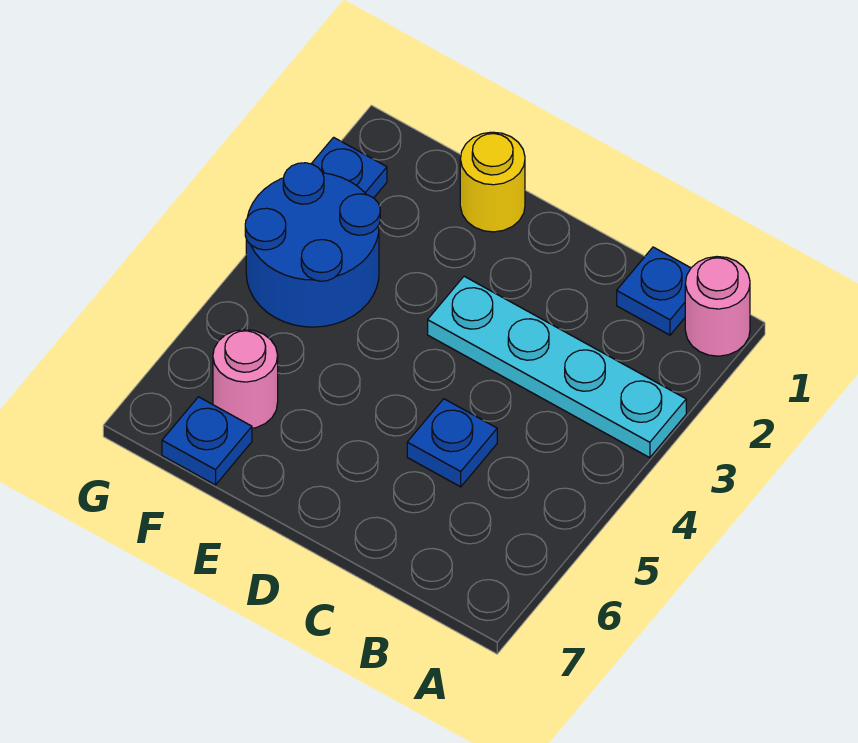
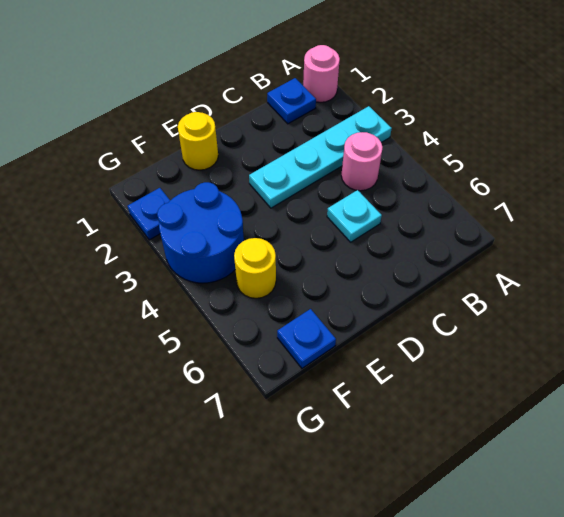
blue plate C5 level 1 -> cyan plate C5 level 1
none -> yellow round brick F5 level 1
pink round brick F6 level 1 -> pink round brick B4 level 1

